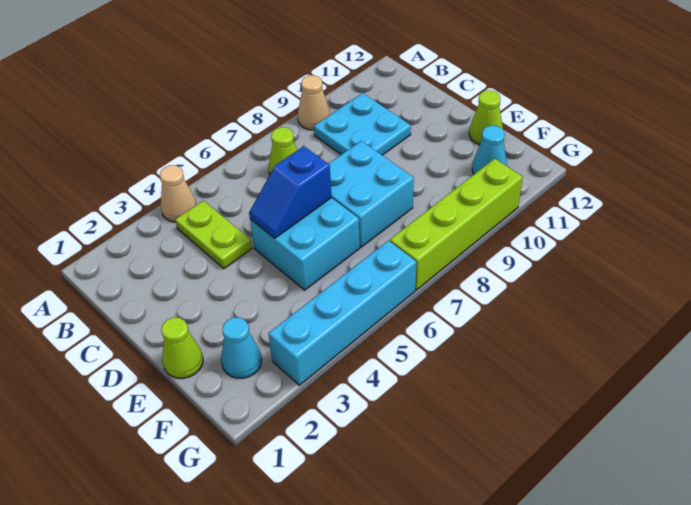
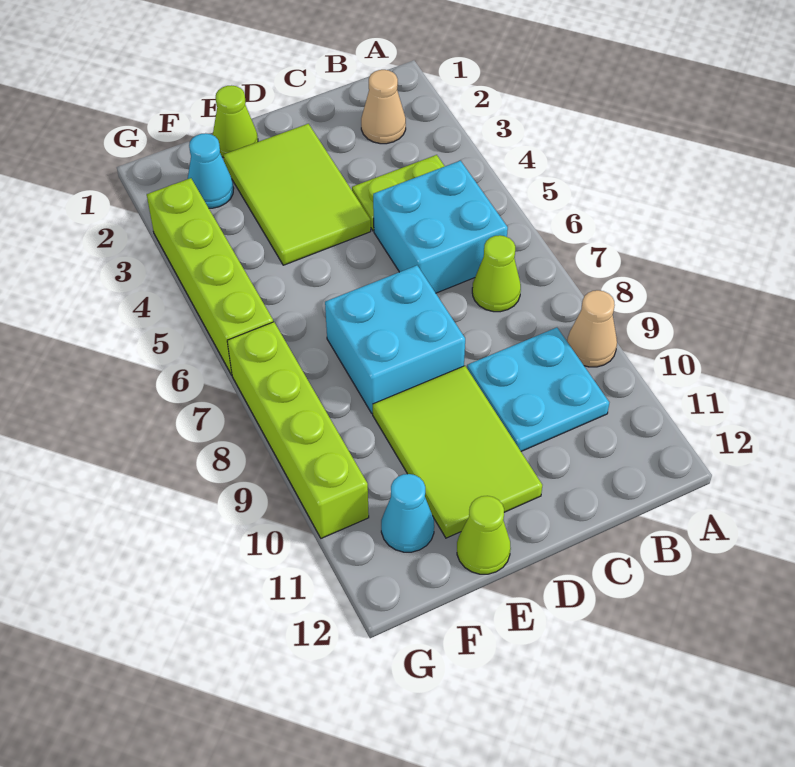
tan cone A4 level 1 -> tan cone B2 level 1
none -> lime tile D2:E4 level 1
cyan brick D5:E6 level 1 -> cyan brick B5:C6 level 1
blue slope D5:D6 level 2 top 6 -> none
none -> lime tile D9:E11 level 1
cyan brick G3:G6 level 1 -> lime brick G3:G6 level 1

